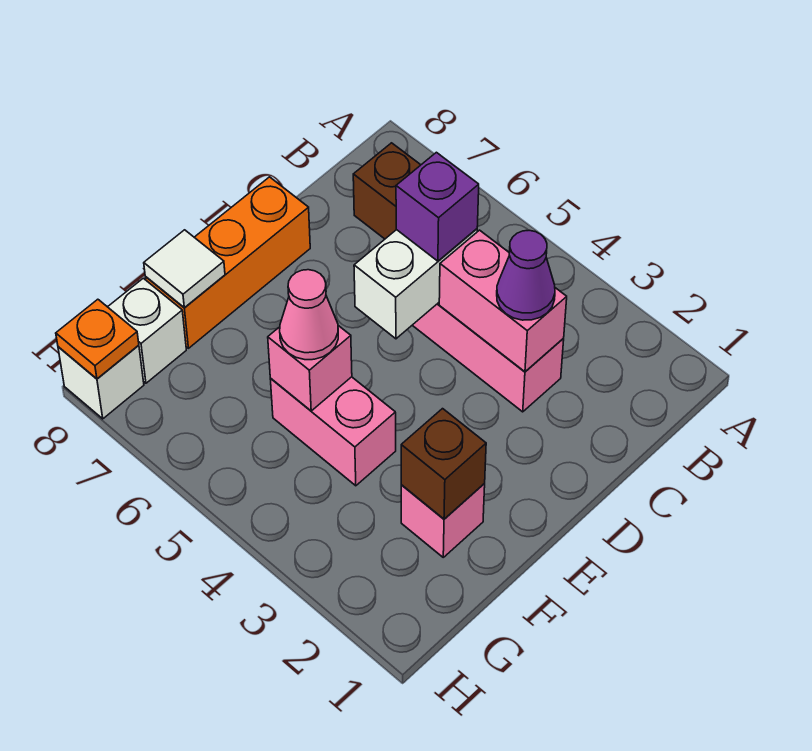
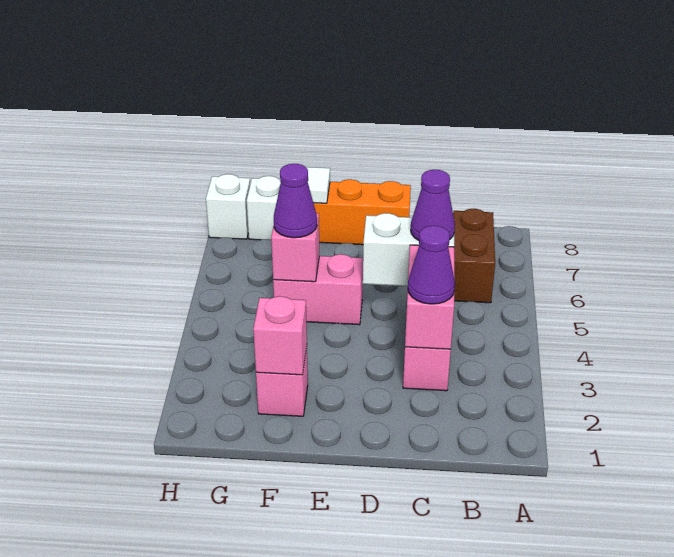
purple brick C5 level 3 -> purple cone C5 level 3
brown brick F2 level 2 -> pink brick F2 level 2
pink brick F4:F5 level 1 -> pink brick E5:F5 level 1
pink cone F5 level 3 -> purple cone F5 level 3
orange plate H8 level 2 -> none

